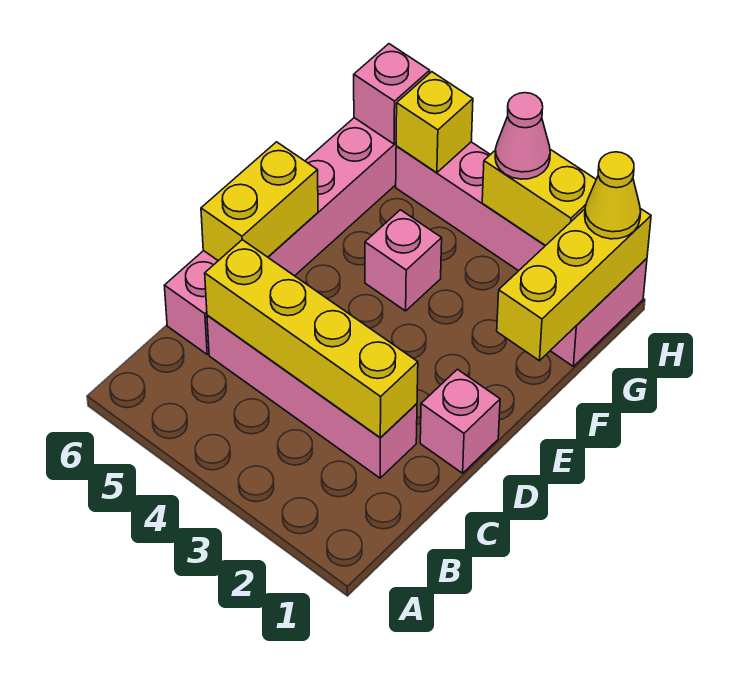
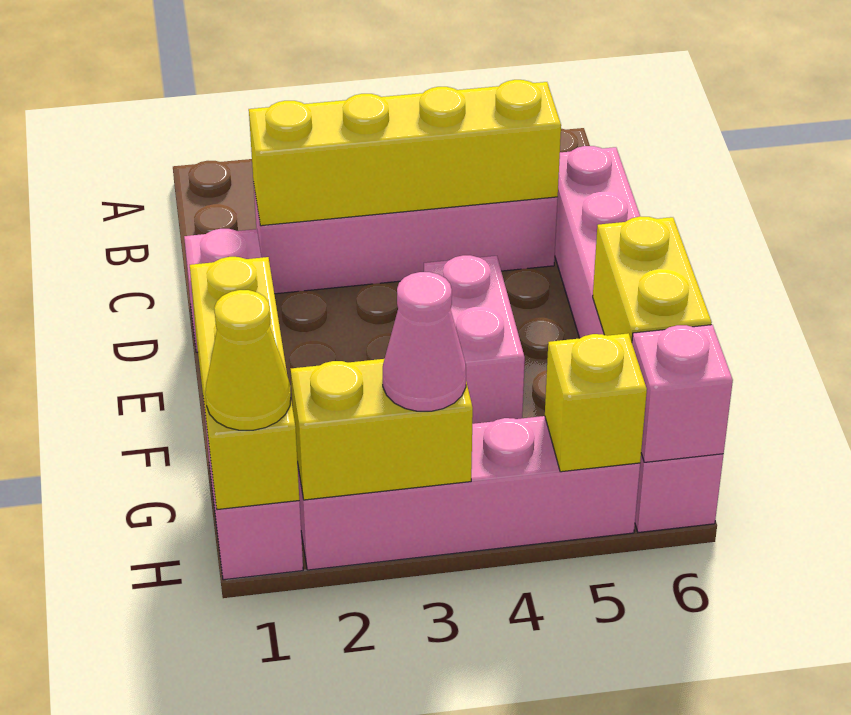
yellow brick D6:E6 level 2 -> yellow brick F6:G6 level 2
pink brick F4 level 1 -> pink brick E4:F4 level 1

